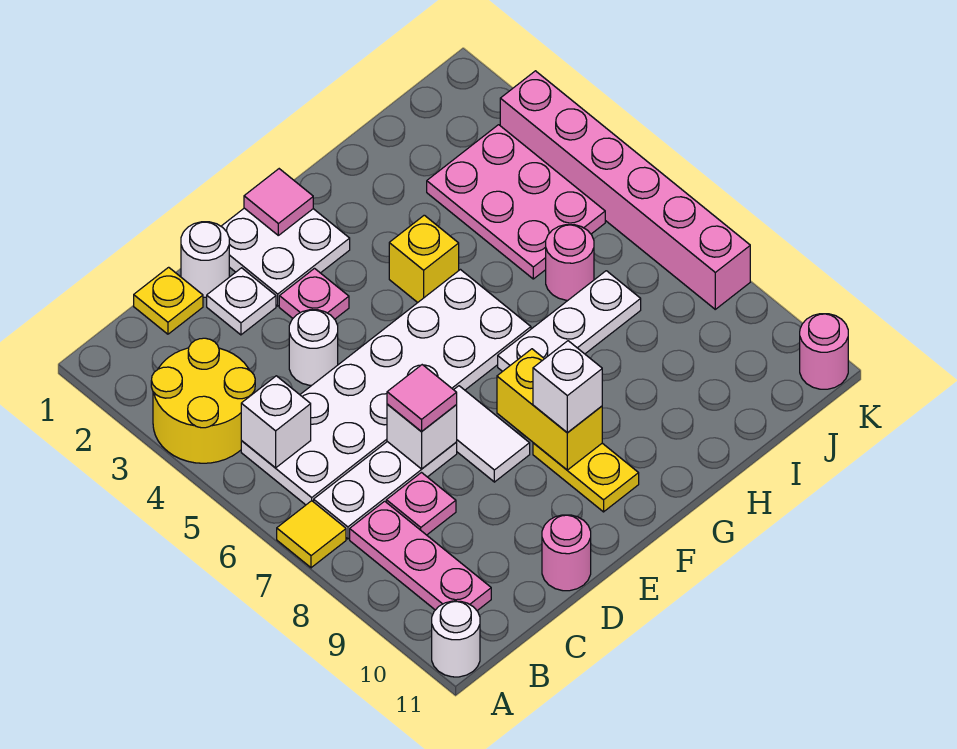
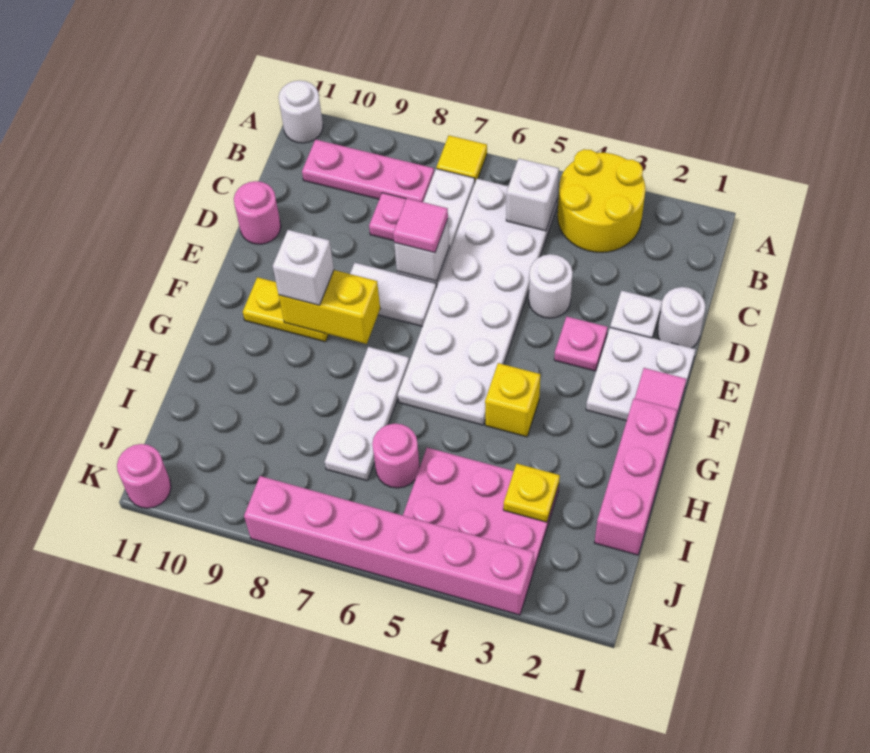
yellow plate C1 level 1 -> yellow plate I3 level 2
none -> pink brick G1:I1 level 1

